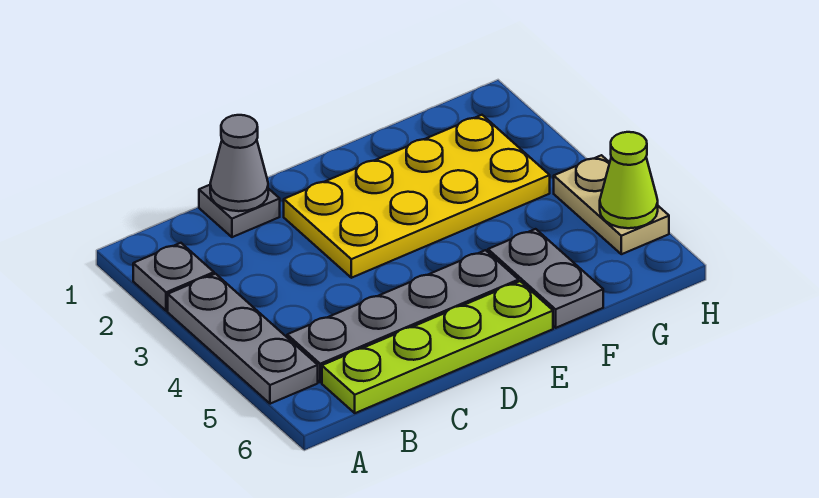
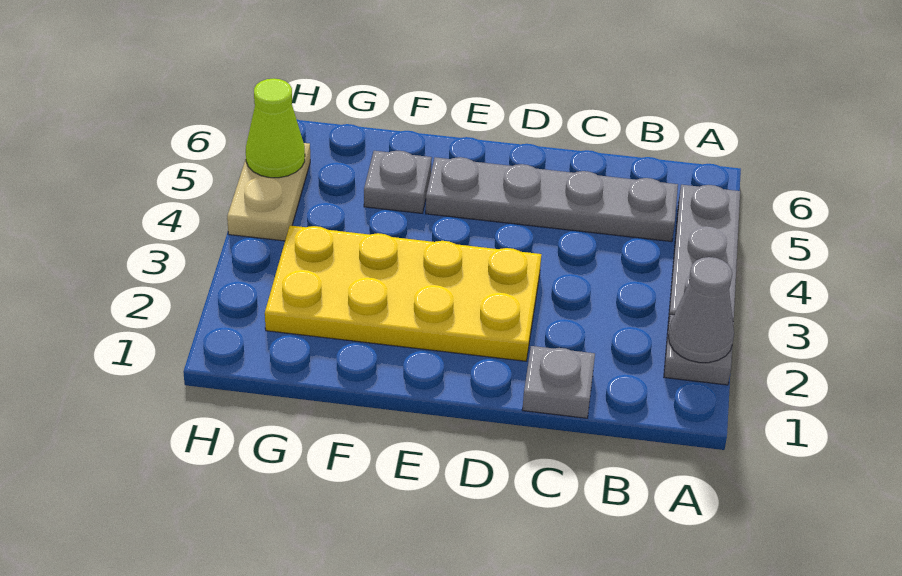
lime plate B6:E6 level 1 -> none
grey cone C1 level 2 -> grey cone A2 level 2
grey plate F5:F6 level 1 -> grey plate F5 level 1

